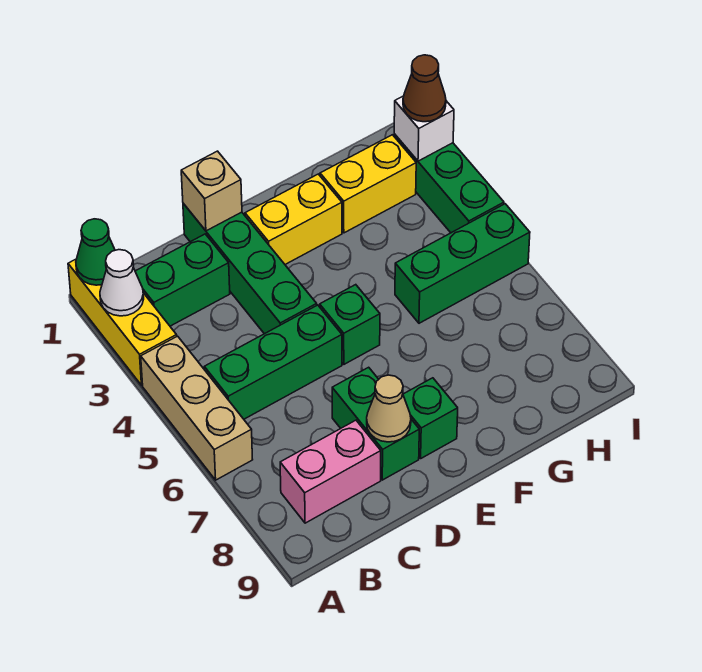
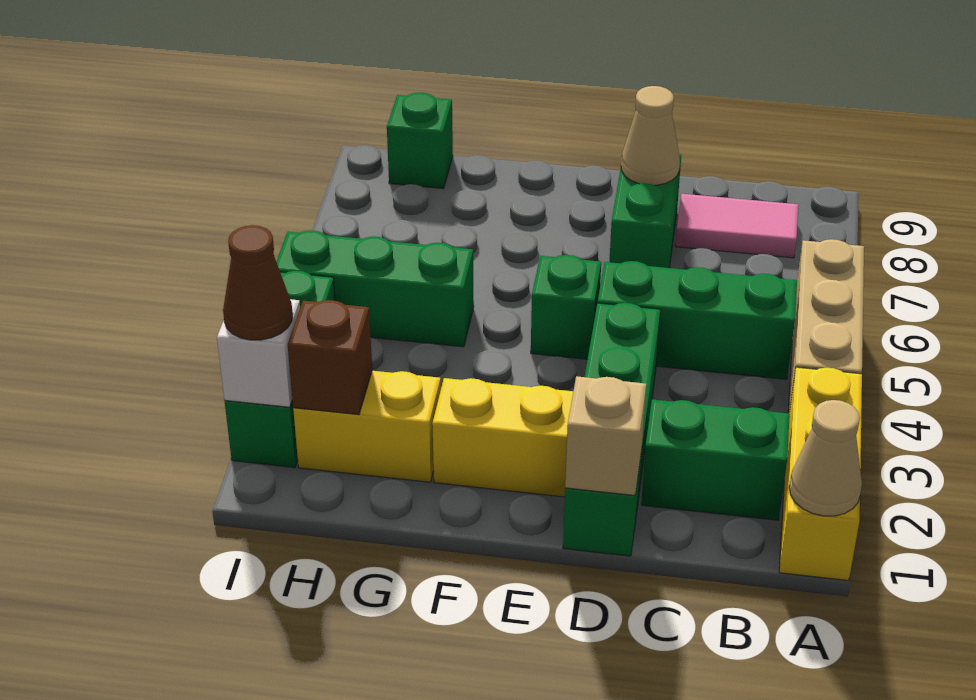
green cone A1 level 2 -> tan cone A1 level 2
white cone A2 level 2 -> none
pink brick B8:C8 level 1 -> pink tile B8:C8 level 1
green brick E8 level 1 -> green brick H9 level 1
none -> brown brick H2 level 2

